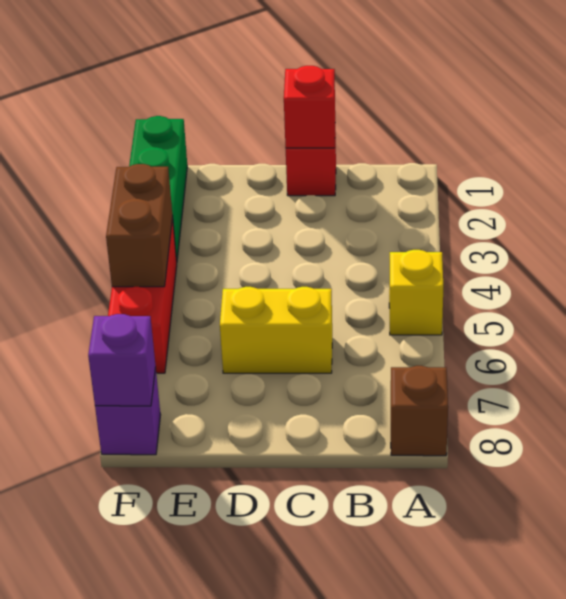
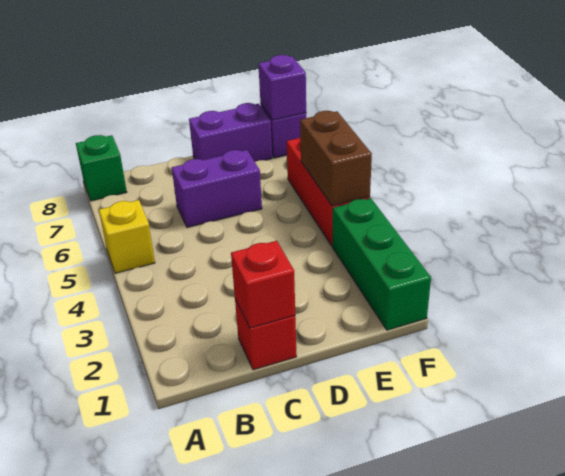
brown brick A8 level 1 -> green brick A8 level 1
yellow brick C6:D6 level 1 -> purple brick C6:D6 level 1
none -> purple brick D8:E8 level 1

